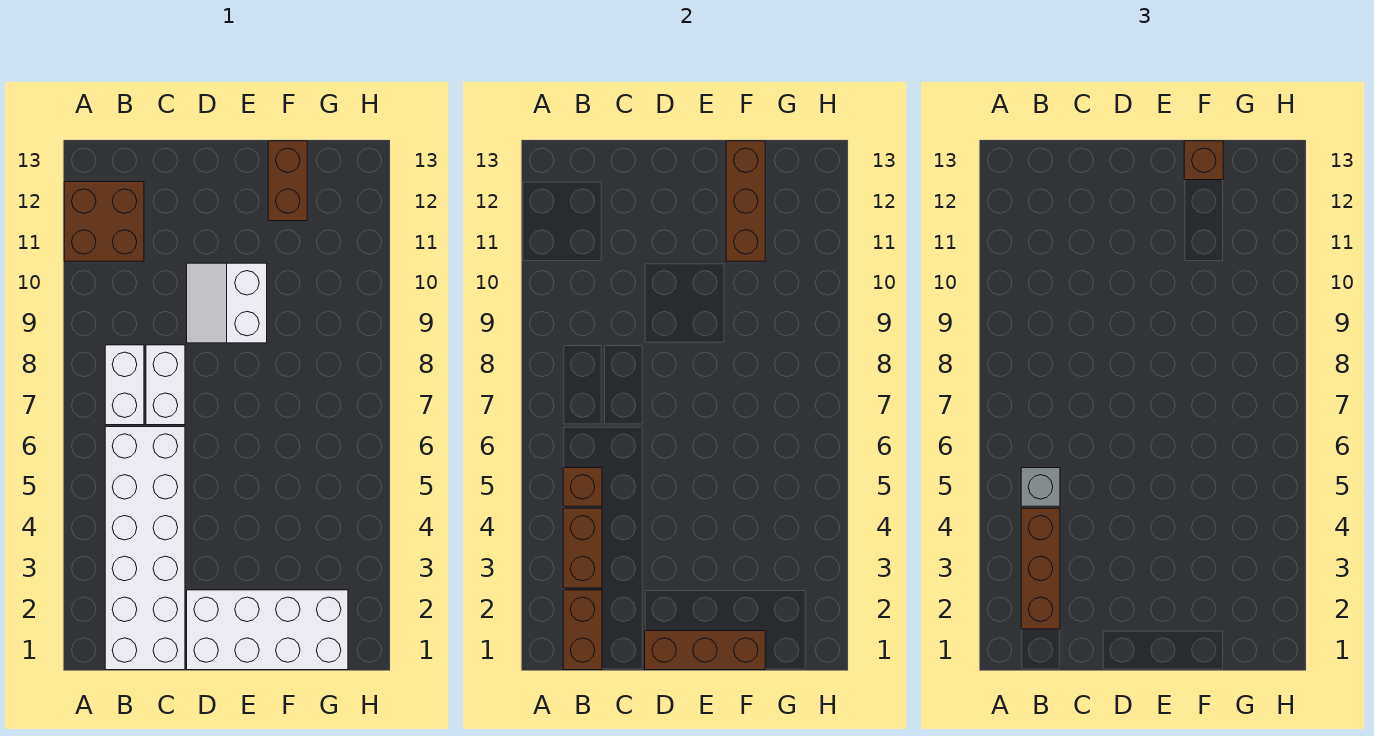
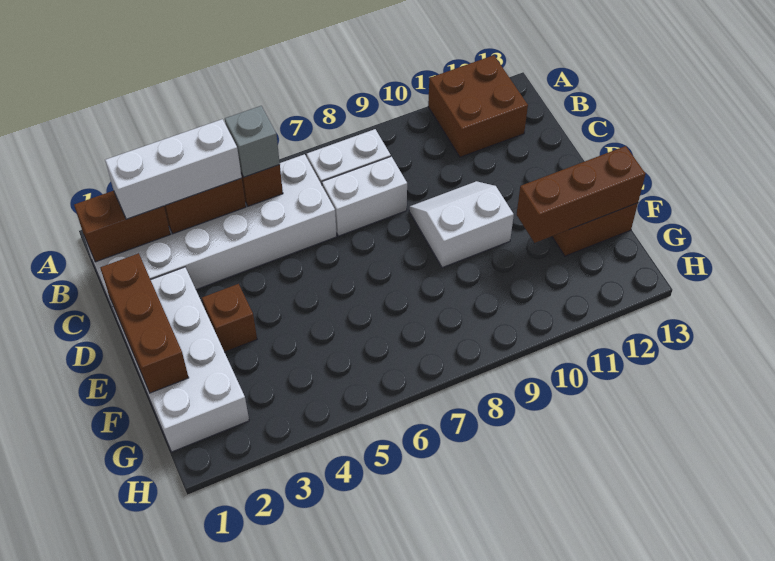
brown brick B2:B4 level 3 -> white brick B2:B4 level 3
brown brick F13 level 3 -> brown brick E3 level 1

